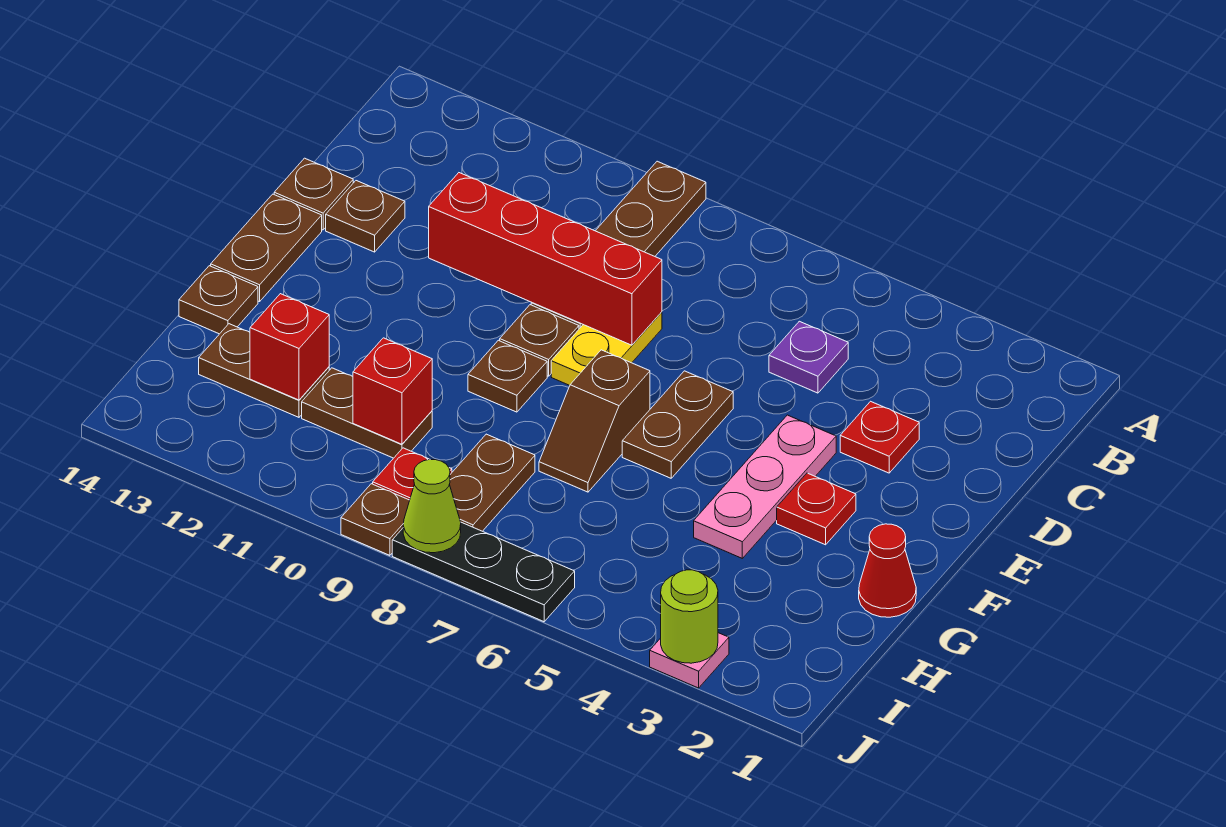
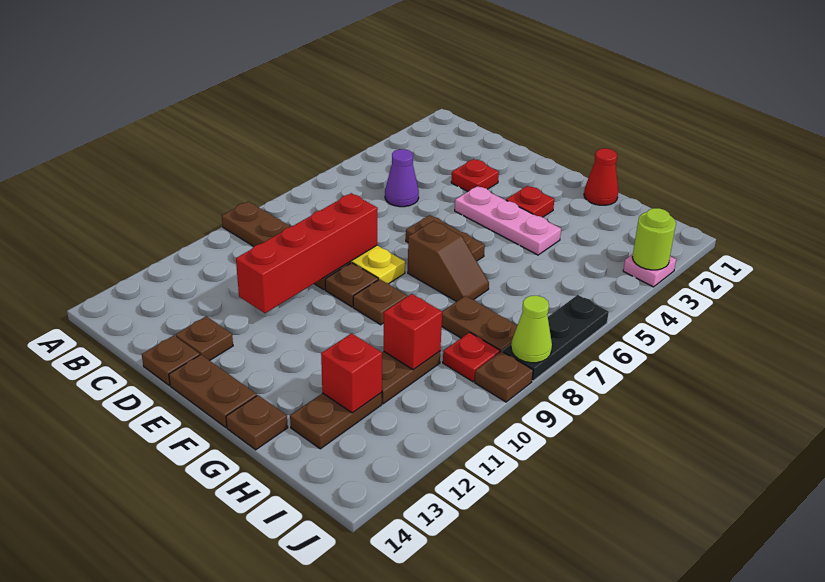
purple plate C5 level 1 -> purple cone C5 level 1

